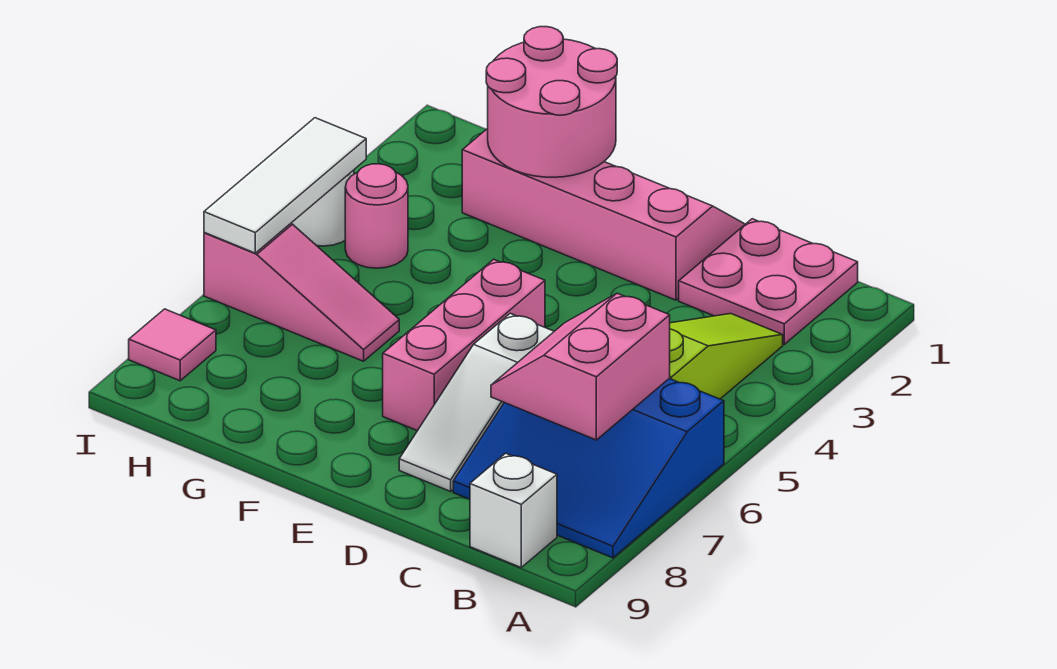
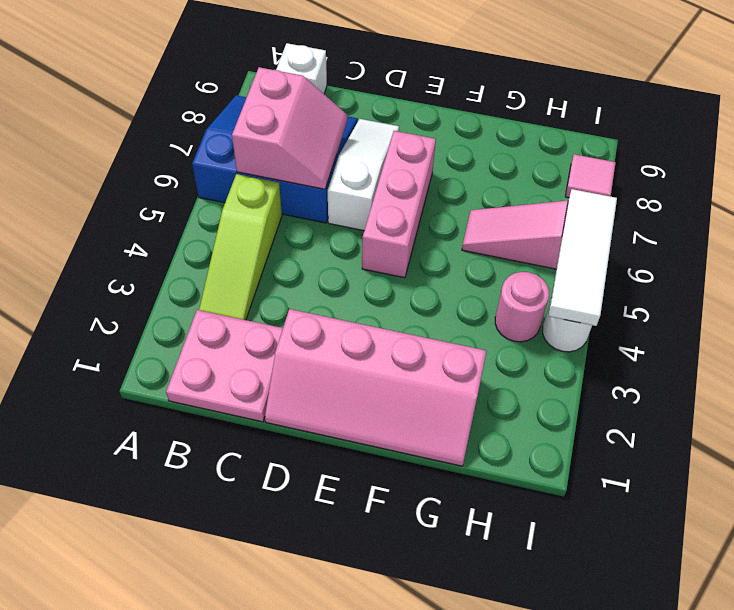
pink round brick F1:G2 level 2 -> none

